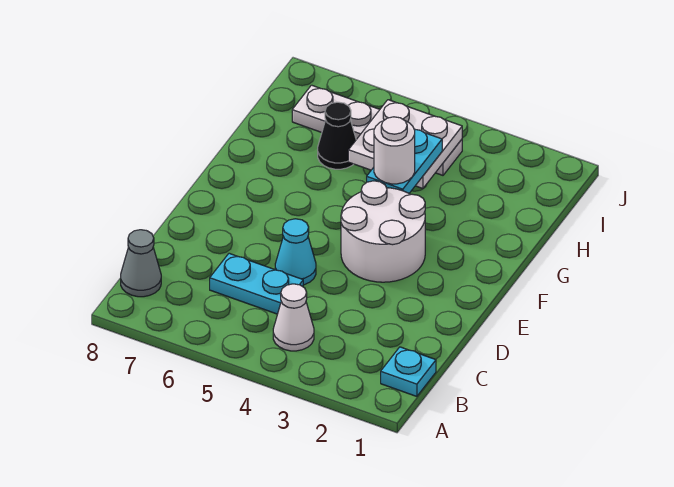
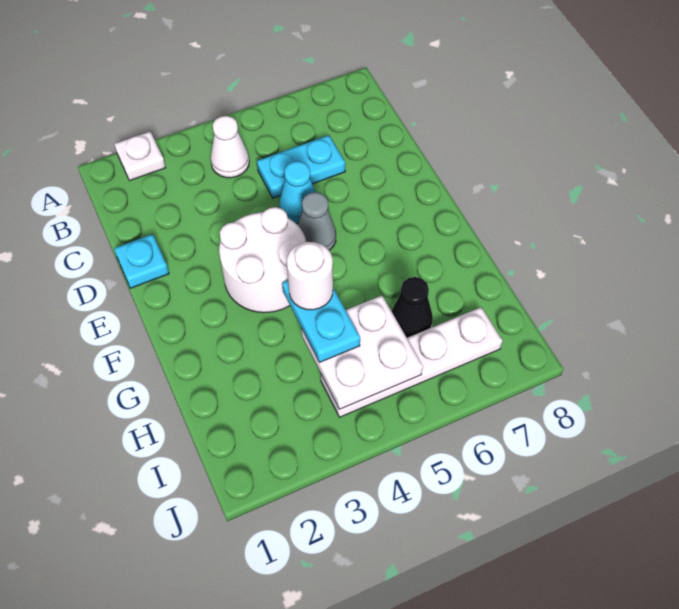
none -> white plate A2 level 1
cyan plate B1 level 1 -> cyan plate D1 level 1
grey cone B8 level 1 -> grey cone E5 level 1

